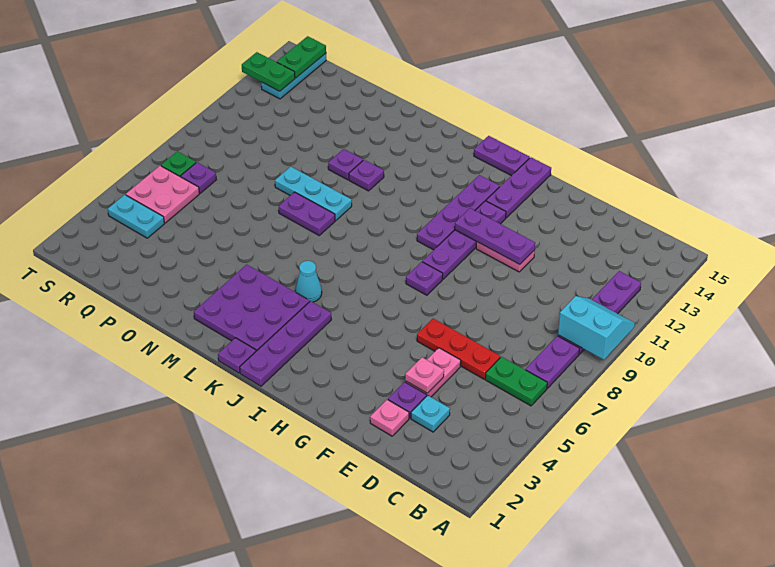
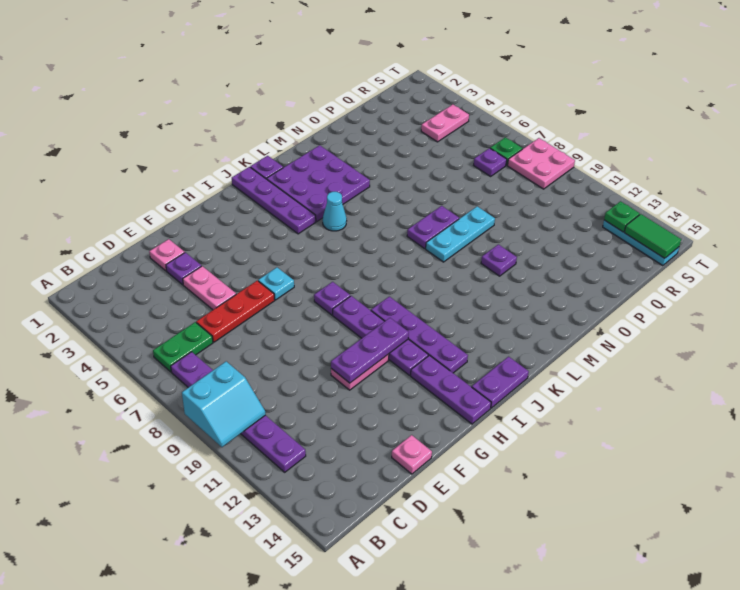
cyan plate D3 level 1 -> cyan plate G6 level 1
pink plate E4 level 2 -> pink plate E15 level 1
purple plate M11 level 1 -> none
cyan plate R4:S4 level 1 -> pink plate R4:S4 level 1
pink plate R5:S6 level 1 -> pink plate S8:T9 level 1
green plate S13:T13 level 2 -> green plate S13 level 2
green plate S14:S15 level 2 -> green tile S14:S15 level 2

